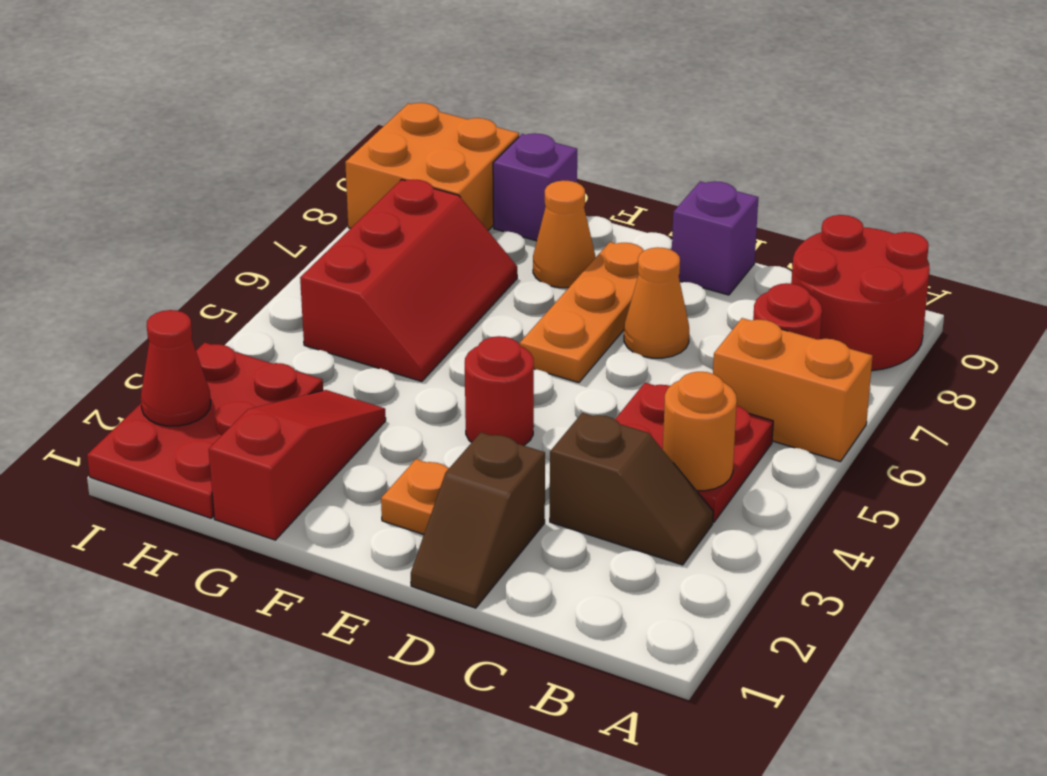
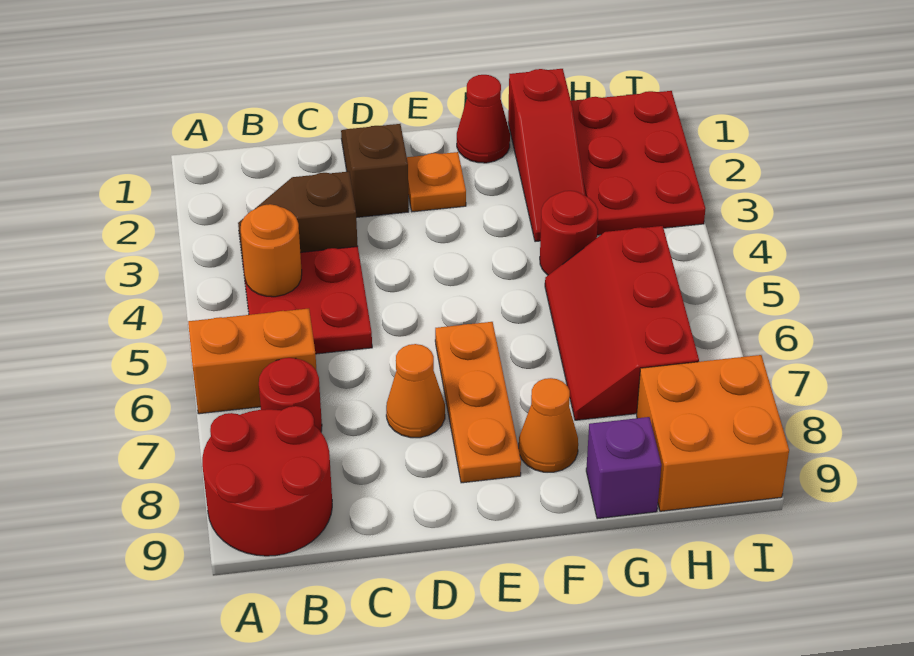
purple brick D9 level 1 -> none
red round brick E4 level 1 -> red round brick G4 level 1
red cone I2 level 2 -> red cone F1 level 1

